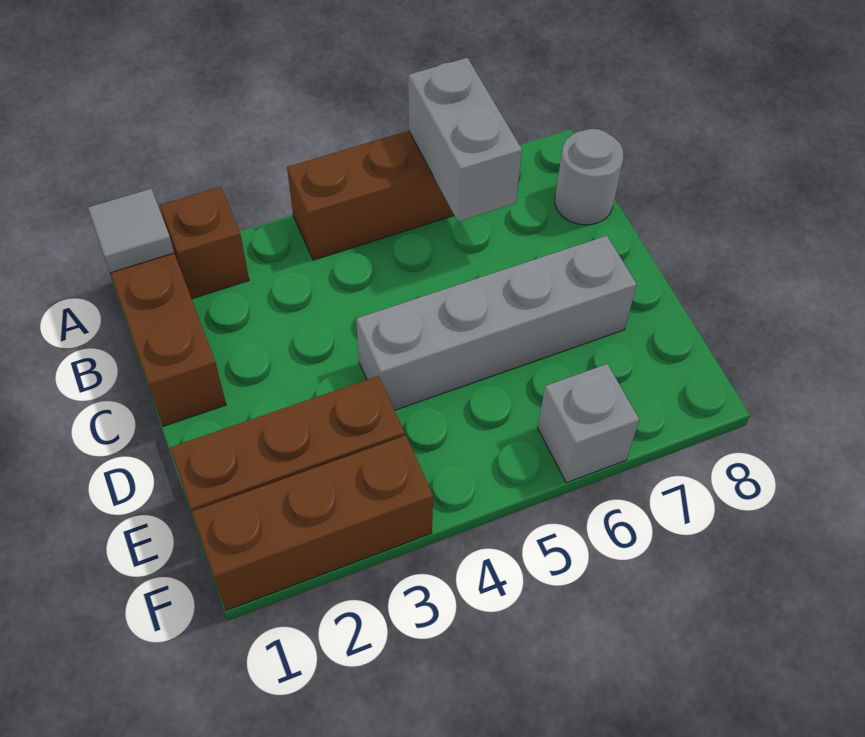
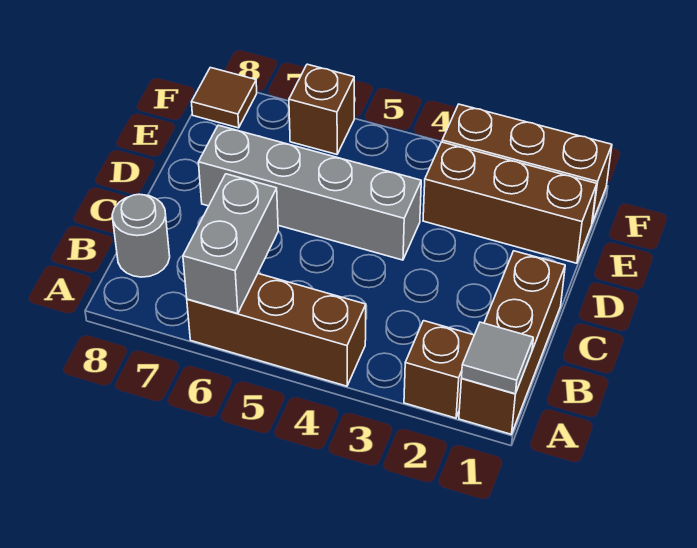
grey brick F6 level 1 -> brown brick F6 level 1
none -> brown tile F8 level 1

